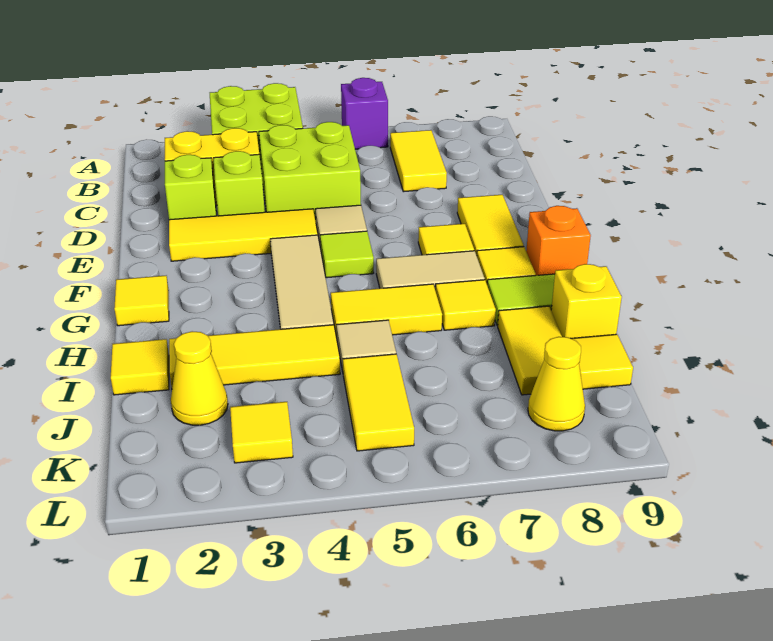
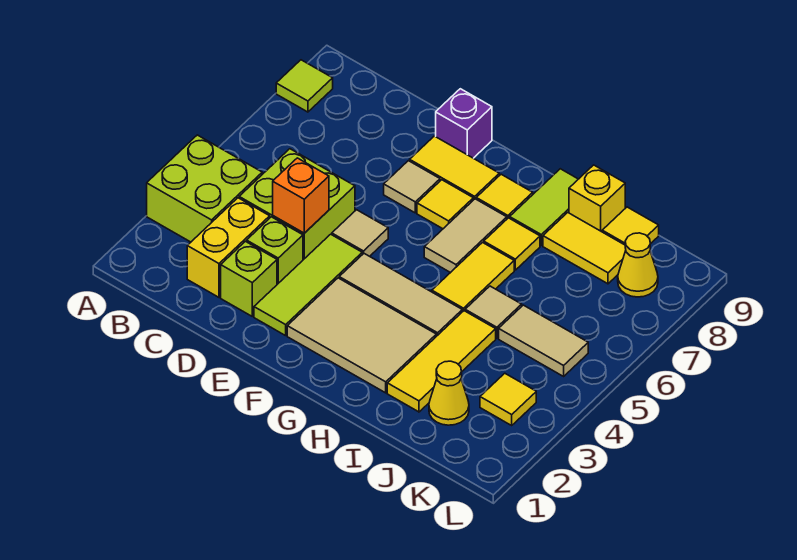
purple brick A6 level 1 -> purple brick E9 level 1
yellow tile B7:C7 level 1 -> none
yellow tile E2:E4 level 1 -> lime tile E2:E4 level 1
none -> tan tile E7 level 1
none -> tan tile F2:H3 level 1
lime tile F5 level 1 -> lime tile A8 level 1
yellow tile G1 level 1 -> none
orange brick G9 level 1 -> orange brick D4 level 2
yellow tile I1 level 1 -> none
yellow tile J5:K5 level 1 -> tan tile J5:K5 level 1

